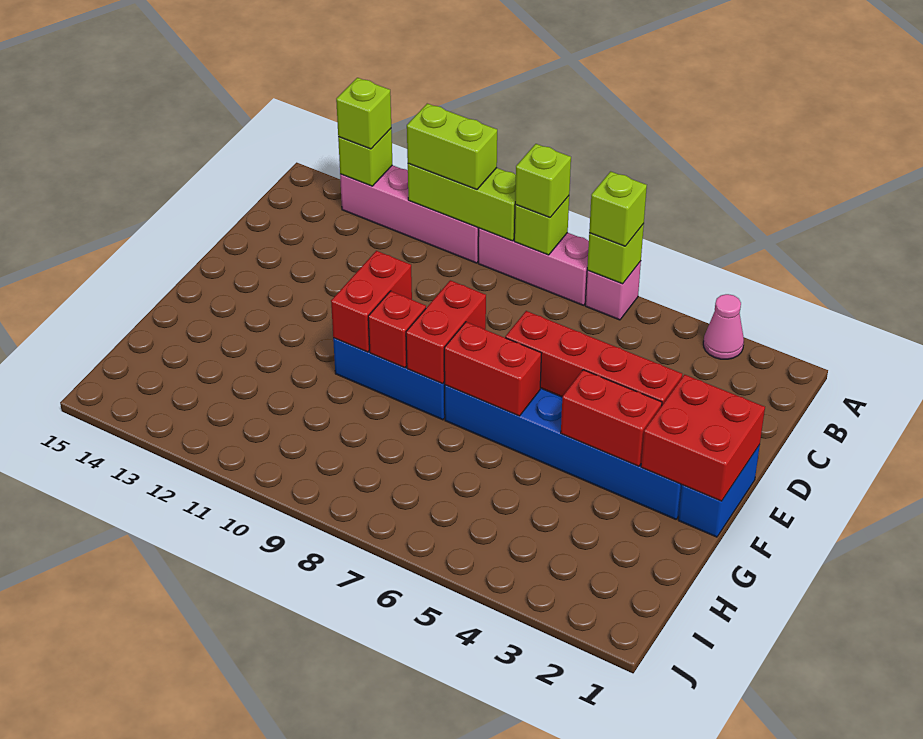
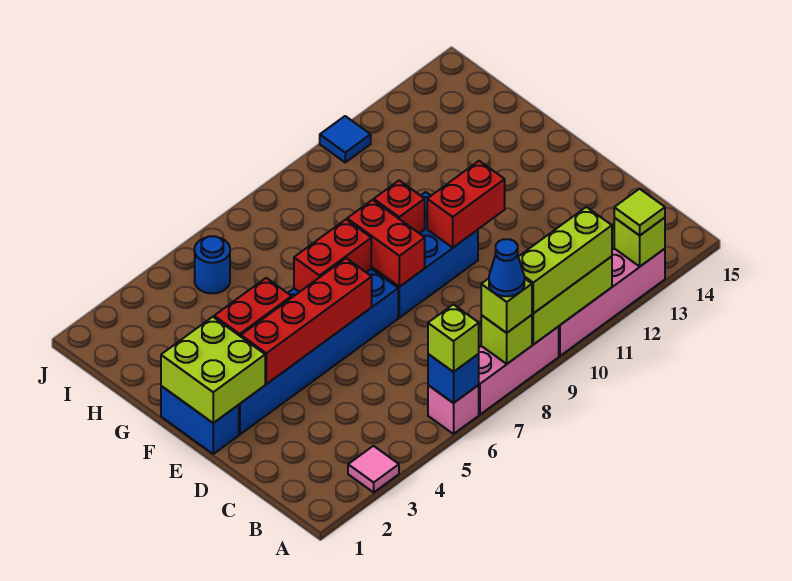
pink cone A3 level 1 -> pink tile A3 level 1
lime brick A6 level 2 -> blue brick A6 level 2
none -> blue cone A8 level 4
lime brick A10:A11 level 3 -> lime brick A9:A11 level 3
lime brick A13 level 3 -> lime tile A13 level 3
red brick E1:F2 level 2 -> lime brick E1:F2 level 2
red brick E10:F10 level 2 -> red brick E10:E11 level 2
none -> blue round brick I5 level 1
none -> blue tile J11 level 1

